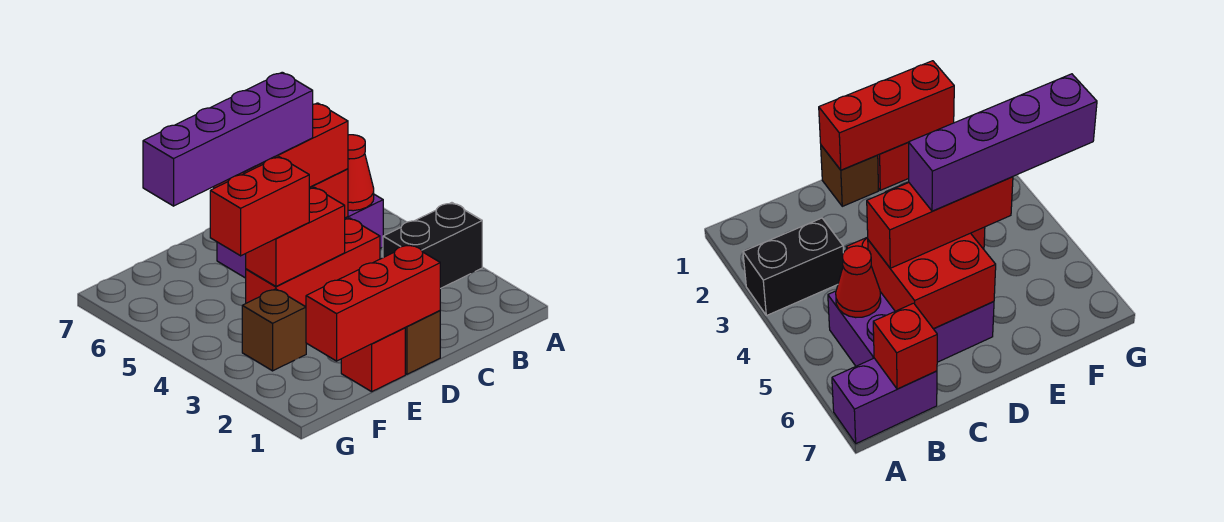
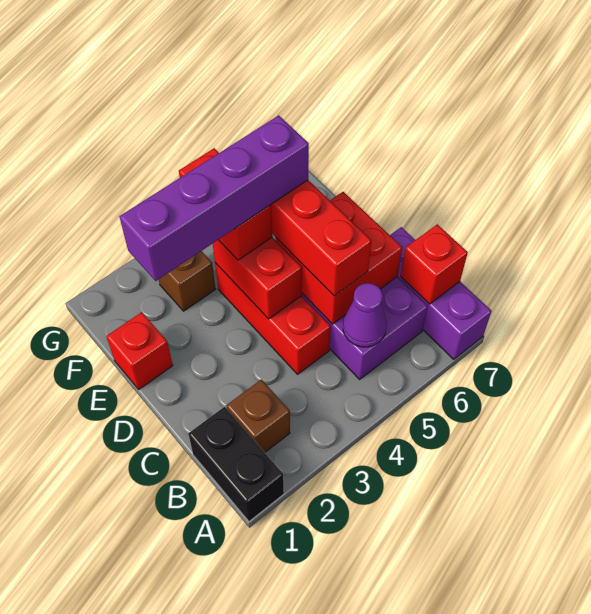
black brick A3:B3 level 1 -> black brick A1:B1 level 1
purple brick A7:B7 level 1 -> purple brick A7:C7 level 1
red cone B5 level 2 -> purple cone B5 level 2
brown brick D1 level 1 -> brown brick B2 level 1
red brick D1:F1 level 2 -> none
purple brick D5:G5 level 4 -> purple brick E2:E5 level 4

